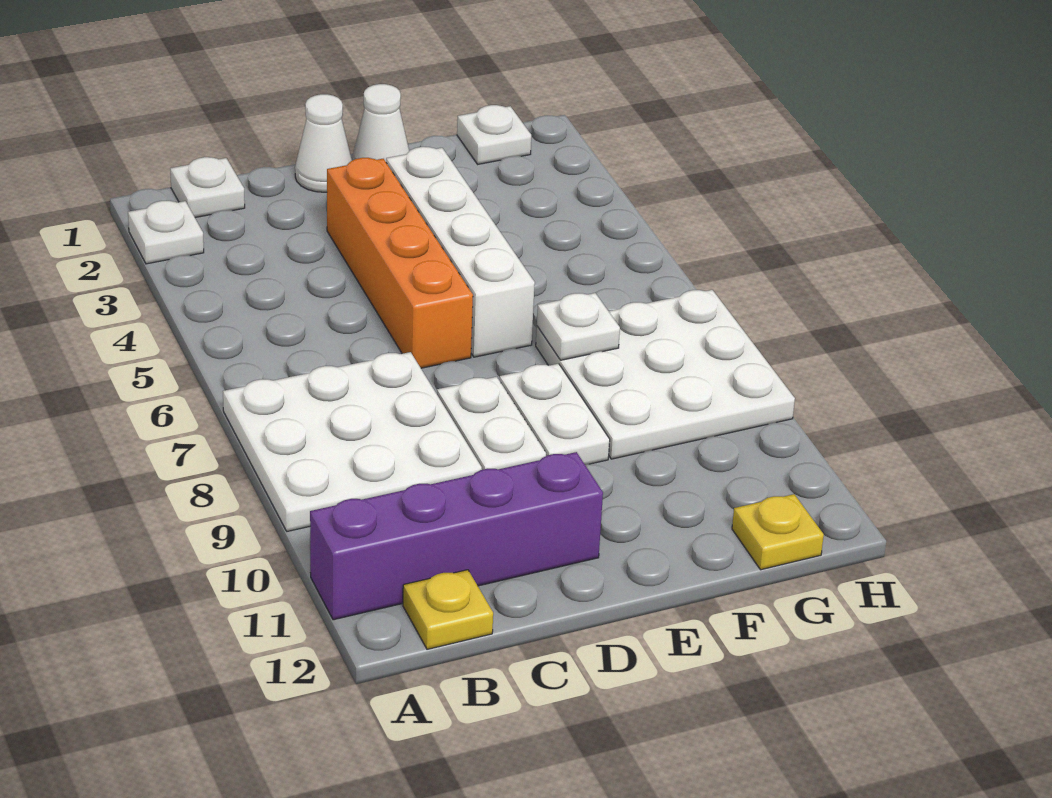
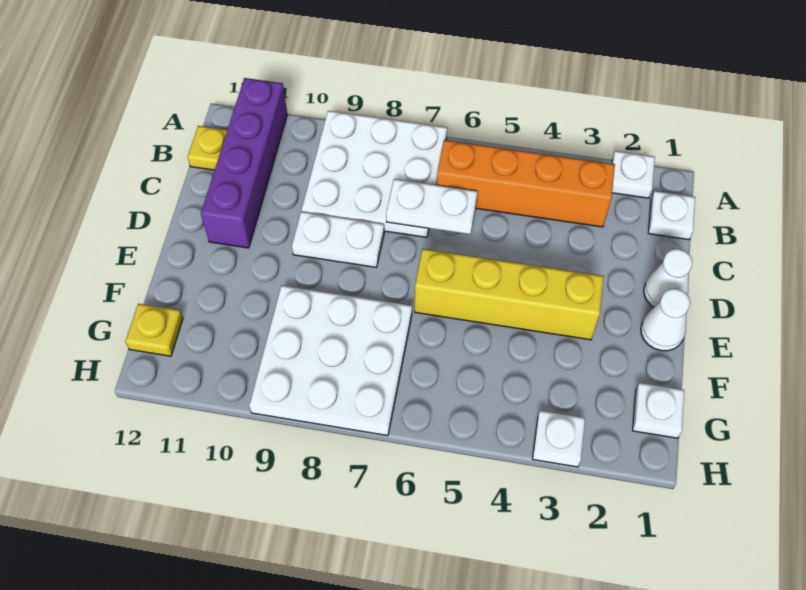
orange brick D3:D6 level 1 -> orange brick B3:B6 level 1
white brick E3:E6 level 1 -> yellow brick E3:E6 level 1
white plate E8:E9 level 1 -> white plate C6:C7 level 2
white plate F7 level 2 -> white plate H3 level 1

